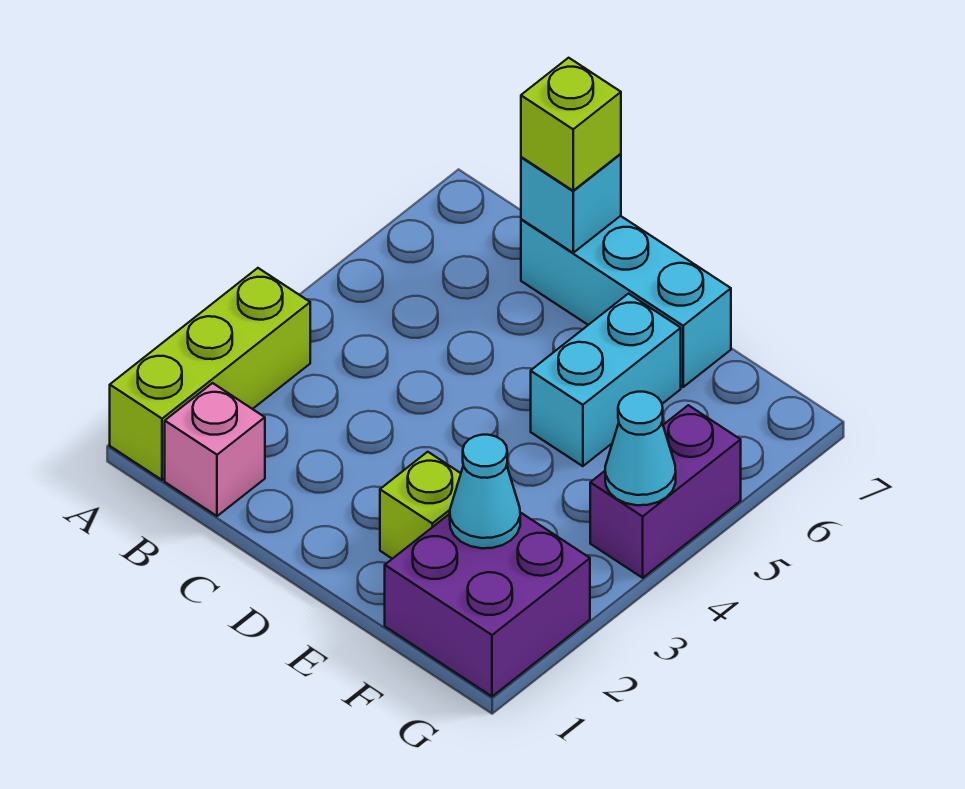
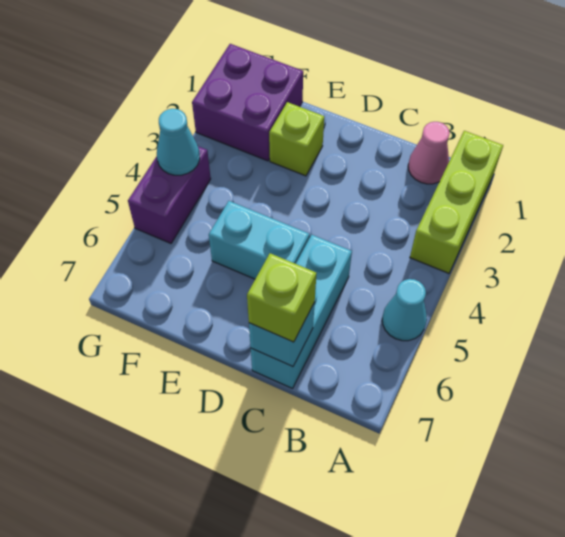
pink brick B1 level 1 -> pink cone B1 level 1
cyan brick C7:E7 level 1 -> cyan brick C5:C7 level 1
cyan brick E5:E6 level 1 -> cyan brick D5:E5 level 1
cyan cone F2 level 2 -> cyan cone A5 level 1

